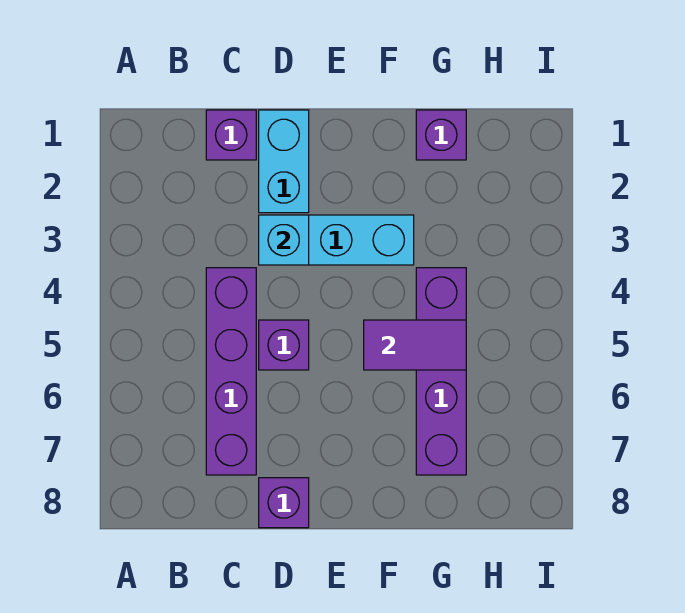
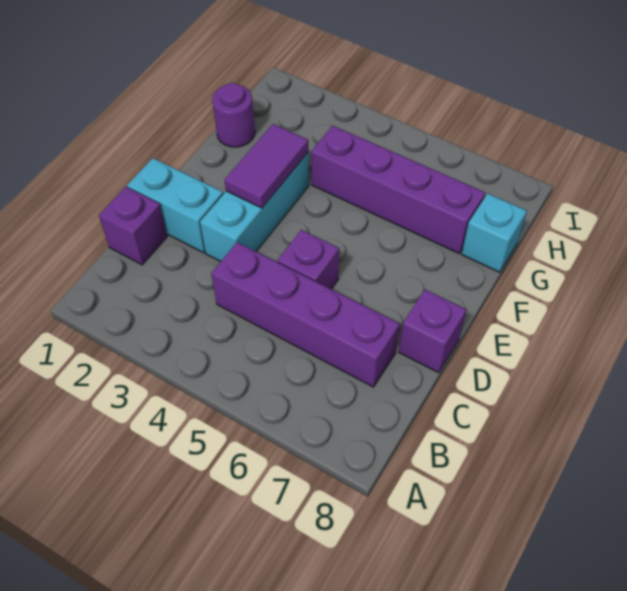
cyan brick D3 level 2 -> cyan brick G8 level 1
purple tile F5:G5 level 2 -> purple tile E3:F3 level 2
purple brick G1 level 1 -> purple round brick G1 level 1

